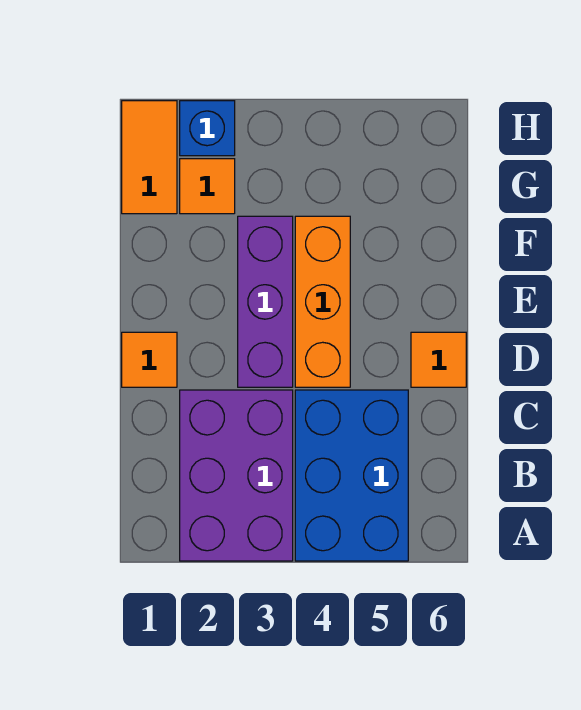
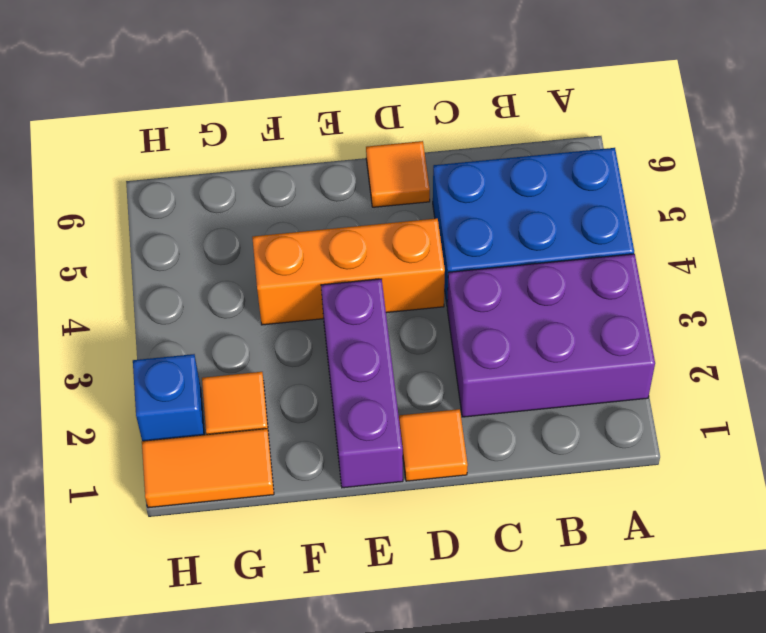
purple brick D3:F3 level 1 -> purple brick E1:E3 level 1

